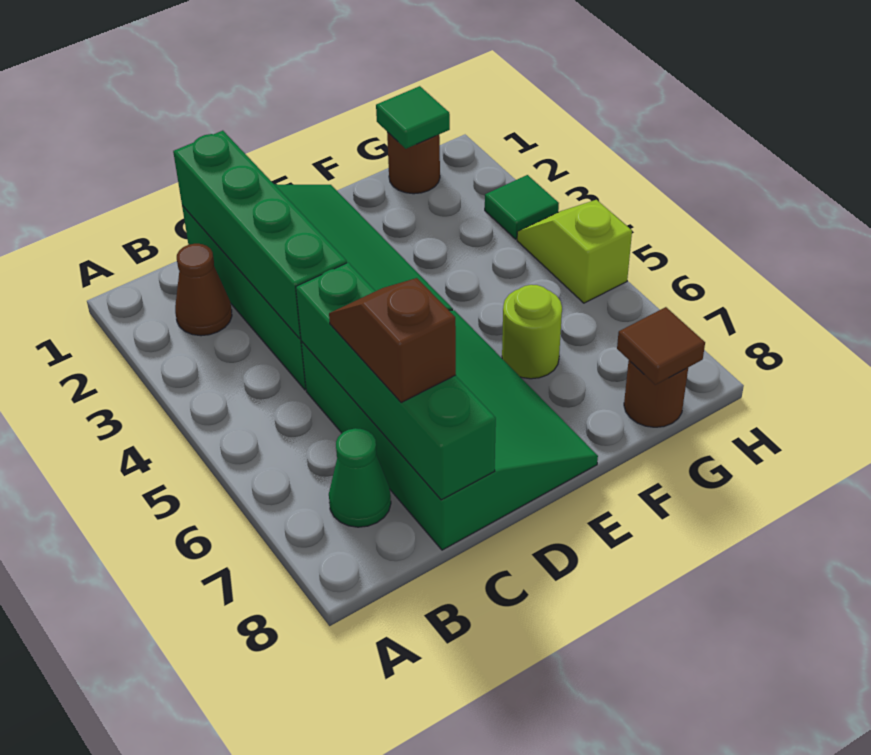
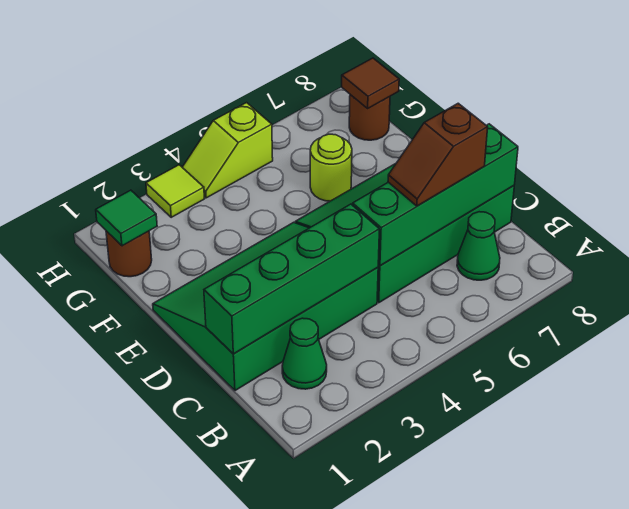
brown cone B2 level 1 -> green cone B2 level 1
green tile H3 level 1 -> lime tile H3 level 1

